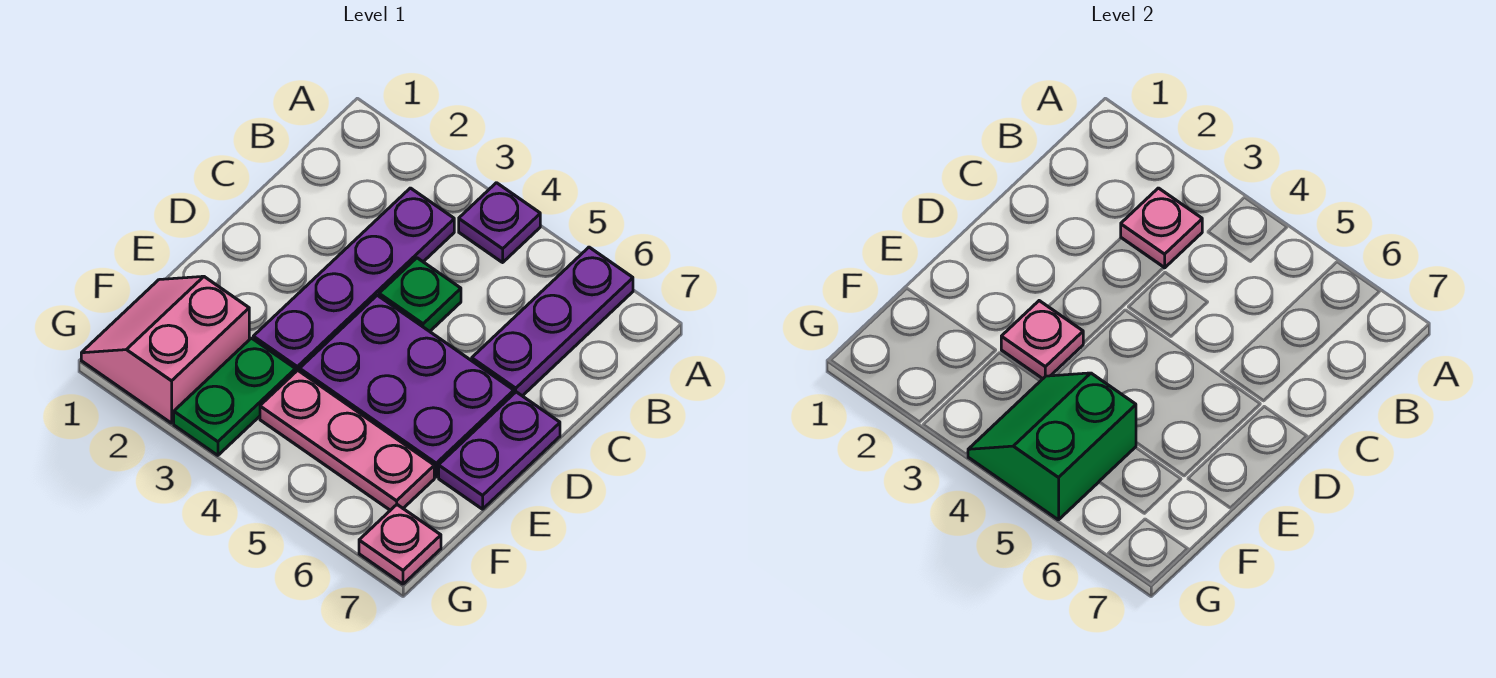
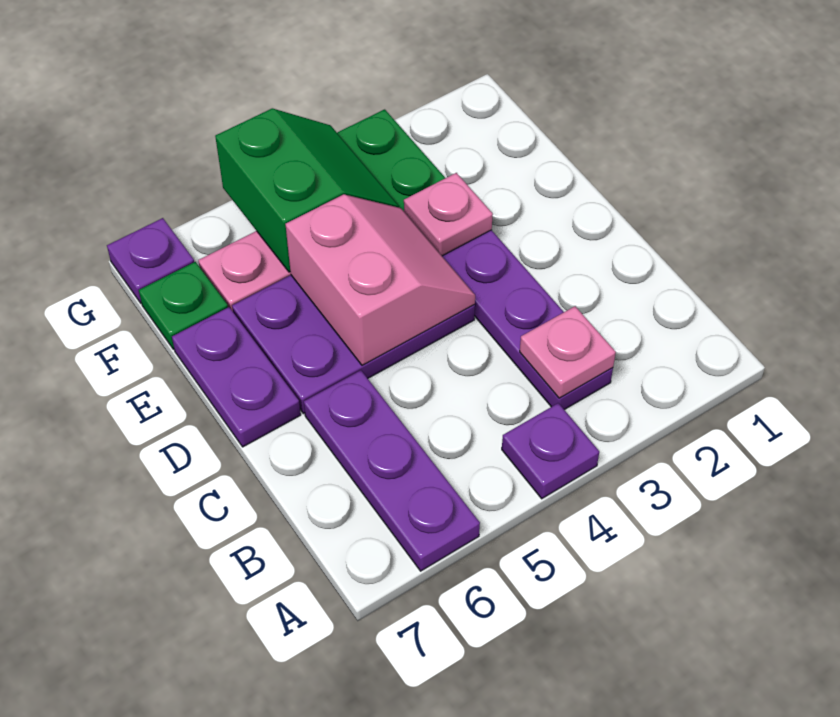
green plate C4 level 1 -> green plate F7 level 1
pink slope F1:G2 level 1 top 2 -> pink slope D4:E5 level 2 top 5
pink plate G7 level 1 -> purple plate G7 level 1

